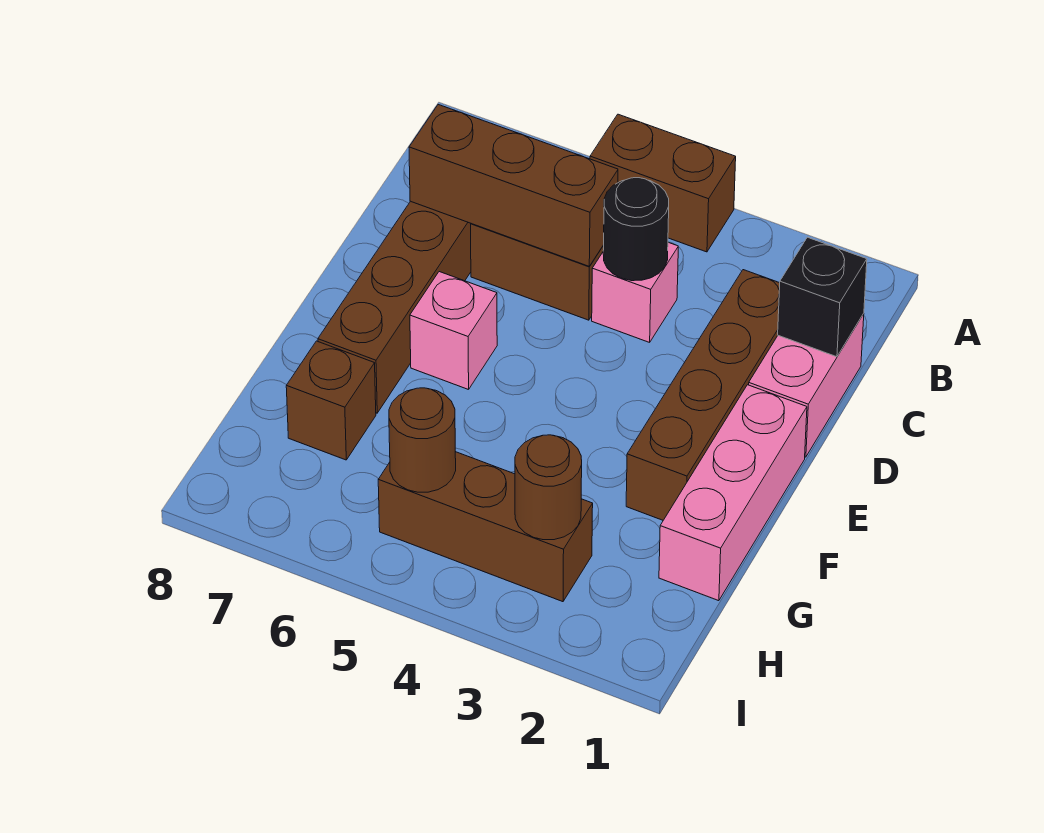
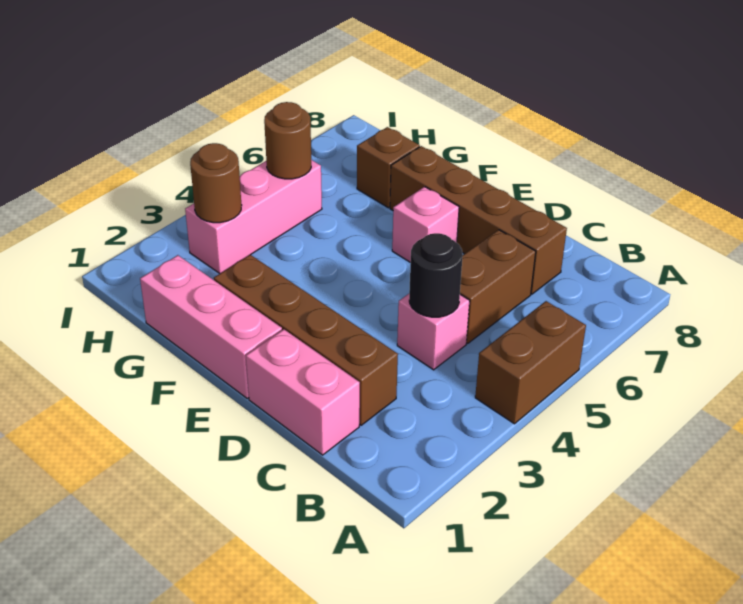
black brick C1 level 2 -> none
brown brick C5:C7 level 2 -> none
brown brick H3:H5 level 1 -> pink brick H3:H5 level 1

